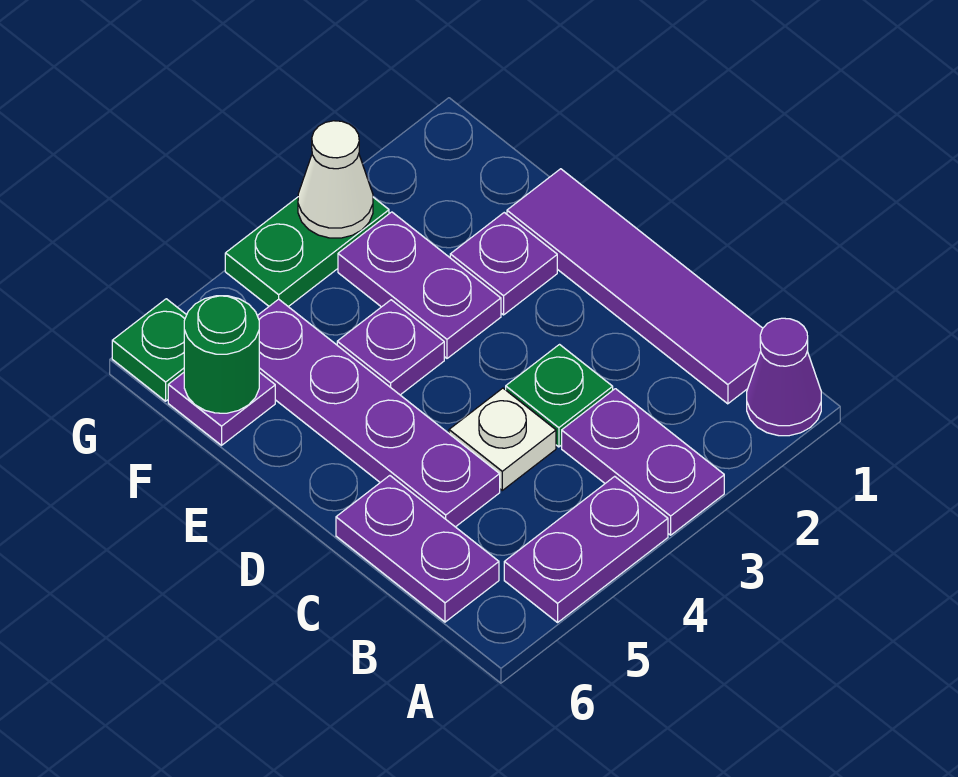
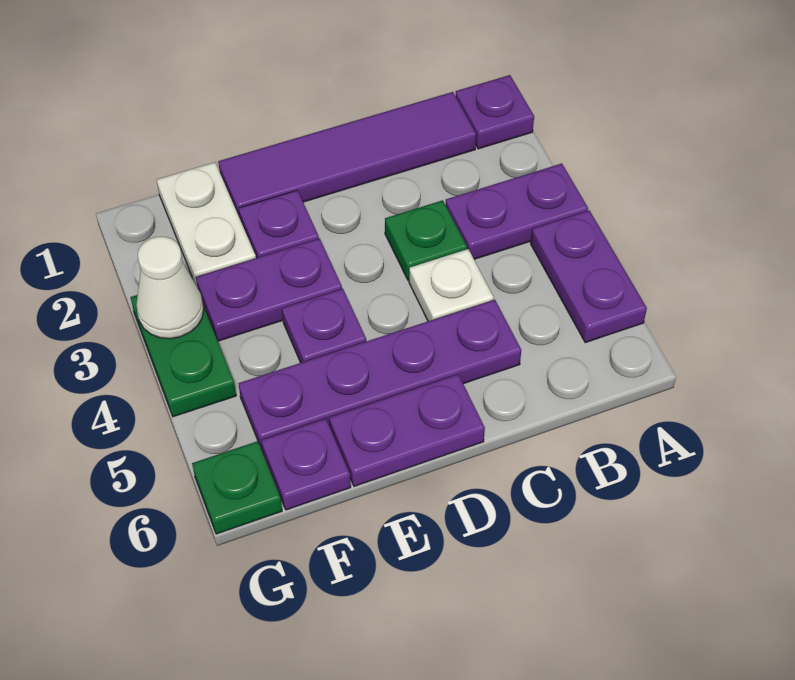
purple cone A1 level 1 -> purple plate A1 level 1
purple plate B6:C6 level 1 -> purple plate D6:E6 level 1
none -> white plate F1:F2 level 1
green round brick F6 level 2 -> none

